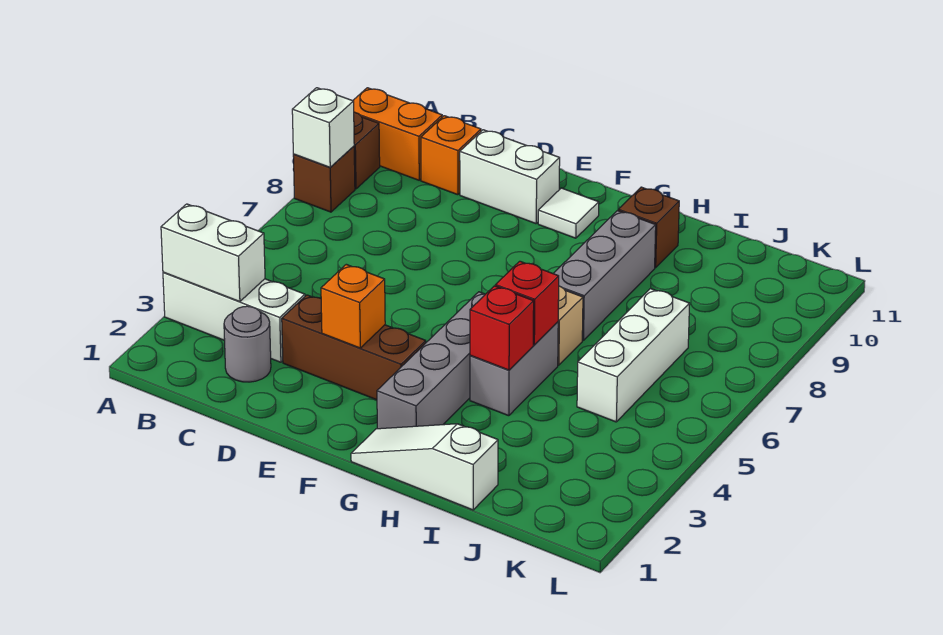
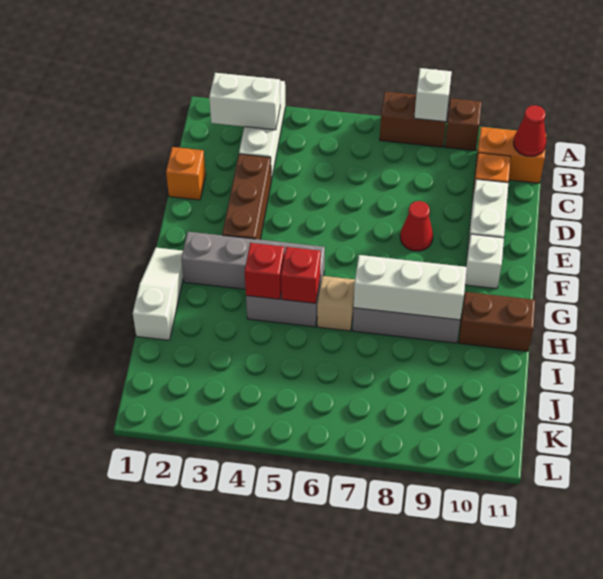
white brick A3:B3 level 2 -> white brick B2:B3 level 2
brown brick A8 level 1 -> brown brick A7:A8 level 1
orange brick A10:B10 level 1 -> orange brick B10:B11 level 1
none -> red cone B11 level 2
grey round brick C2 level 1 -> none
orange brick E3 level 2 -> orange brick D1 level 1
none -> red cone E8 level 1
white tile F10 level 1 -> white brick F10 level 1
brown brick H10 level 1 -> brown brick H10:H11 level 1
white brick J5:J7 level 1 -> white brick H7:H9 level 2

